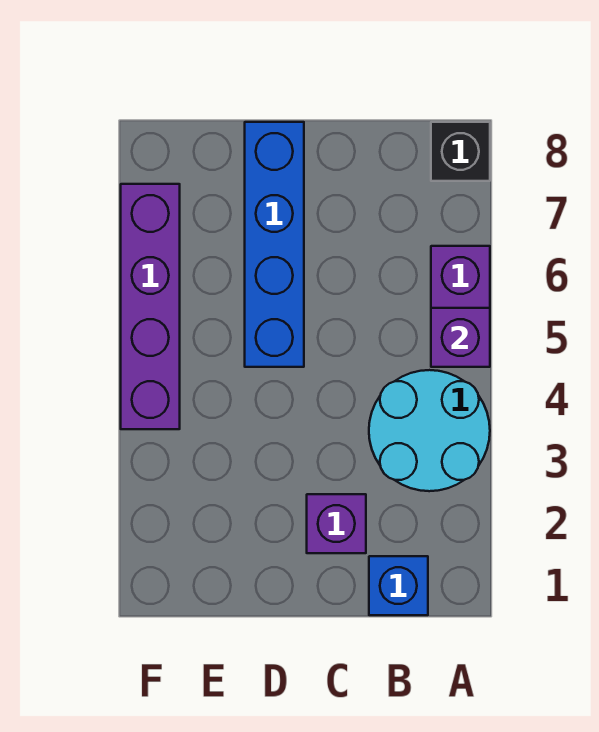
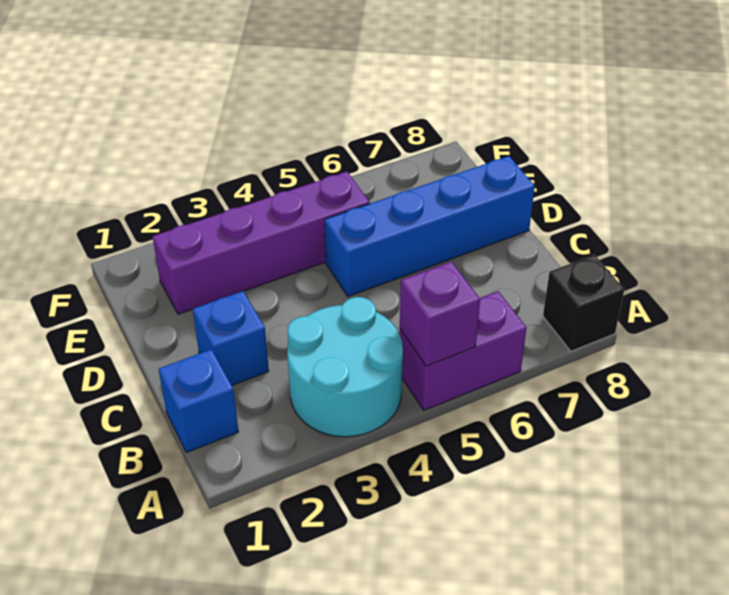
purple brick C2 level 1 -> blue brick C2 level 1
purple brick F4:F7 level 1 -> purple brick E2:E5 level 1

